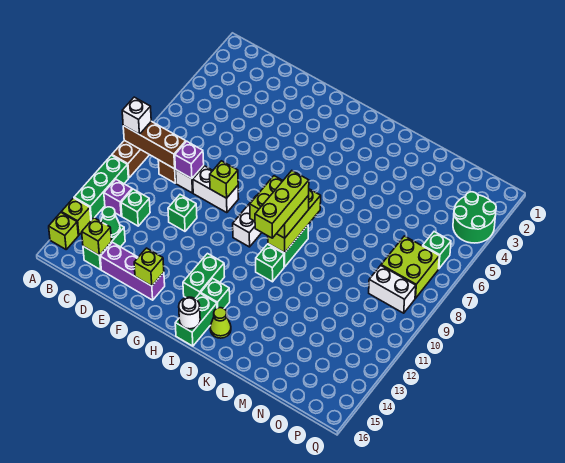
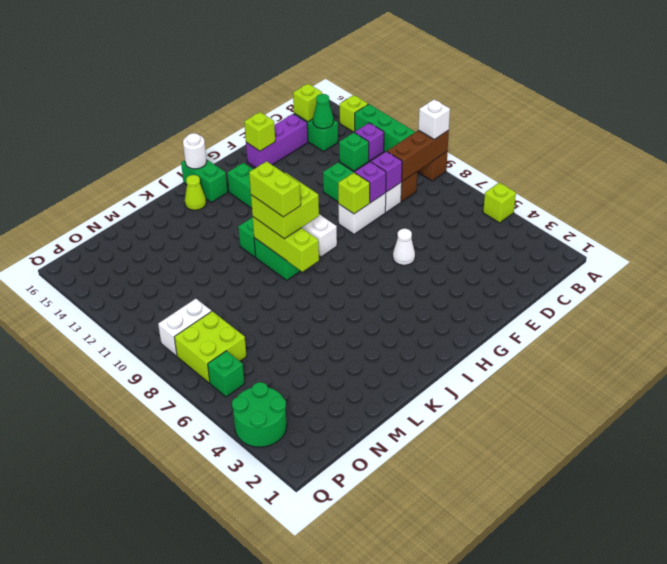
lime brick A15 level 1 -> lime brick A5 level 1
none -> purple brick E9 level 2
none -> white cone F6 level 1
green brick I14 level 1 -> none
lime brick J9:J11 level 4 -> lime brick J9:J10 level 4

